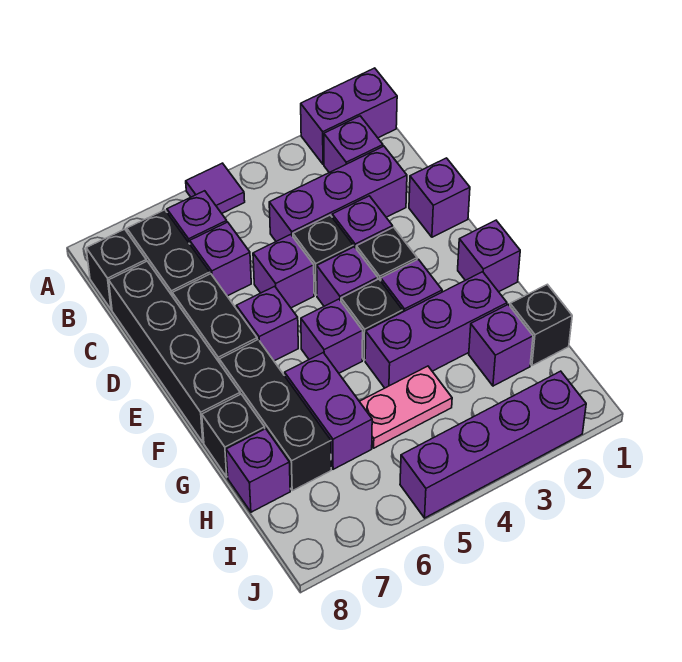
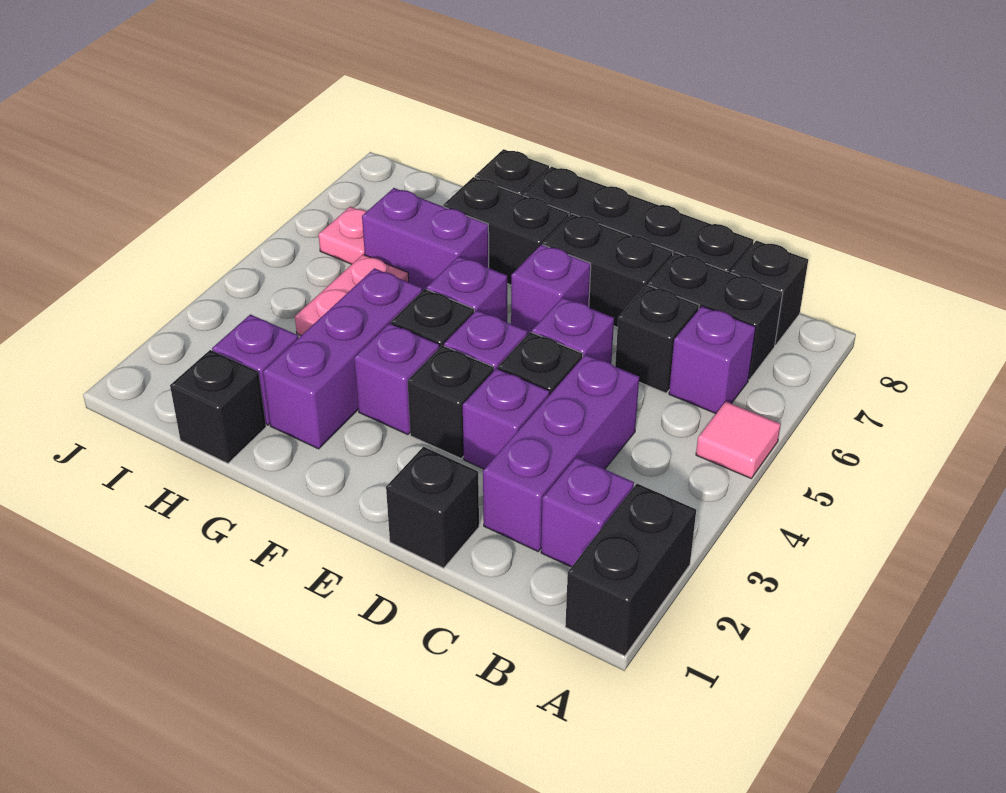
purple brick A1:A2 level 1 -> black brick A1:A2 level 1
purple tile A5 level 1 -> pink tile A5 level 1
purple brick C6 level 1 -> black brick C6 level 1
purple brick D1 level 1 -> black brick D1 level 1
purple brick F1 level 1 -> none
black brick F7:H7 level 1 -> black brick F7:G7 level 1
purple brick H8 level 1 -> none
none -> pink plate I6 level 1
purple brick J2:J5 level 1 -> none

